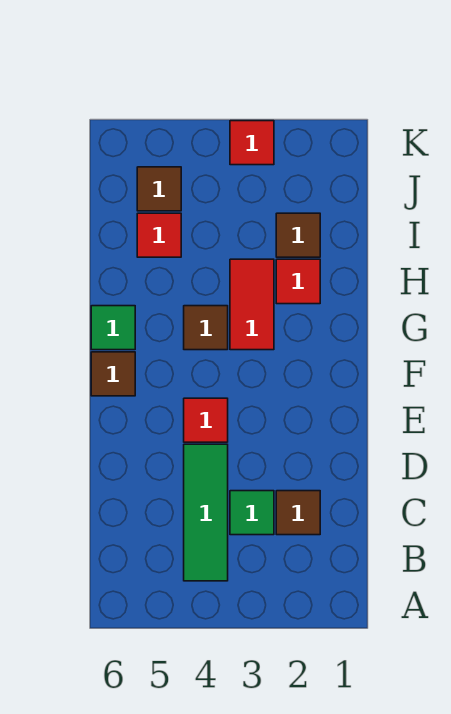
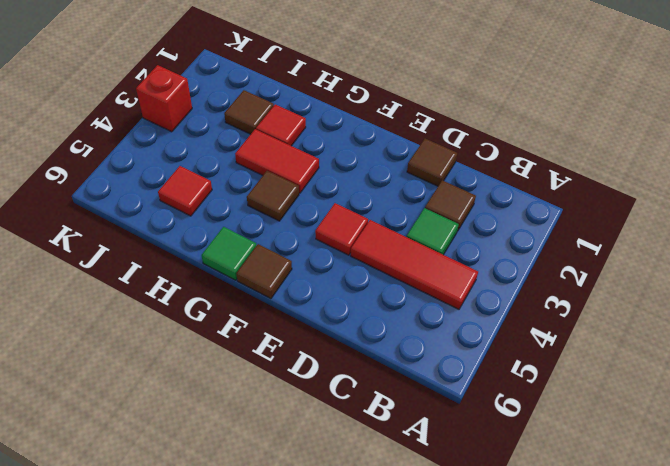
green tile B4:D4 level 1 -> red tile B4:D4 level 1
brown tile J5 level 1 -> brown tile D1 level 1
red tile K3 level 1 -> red brick K3 level 1

